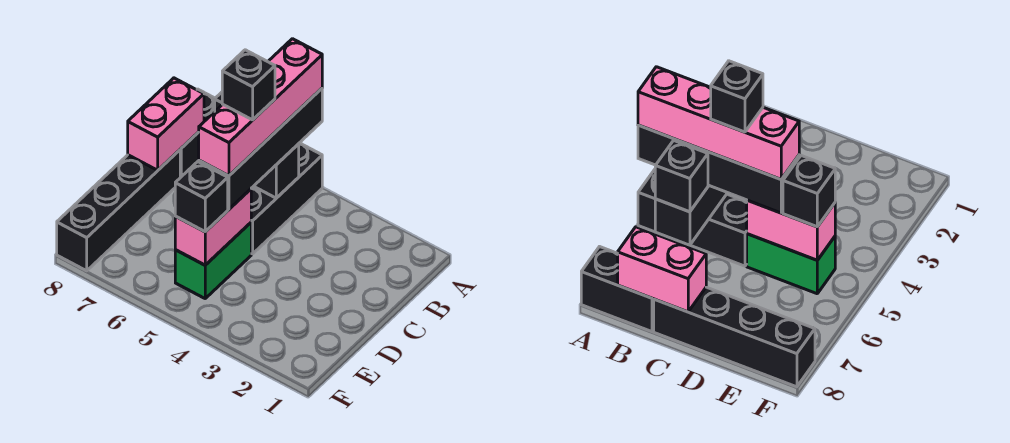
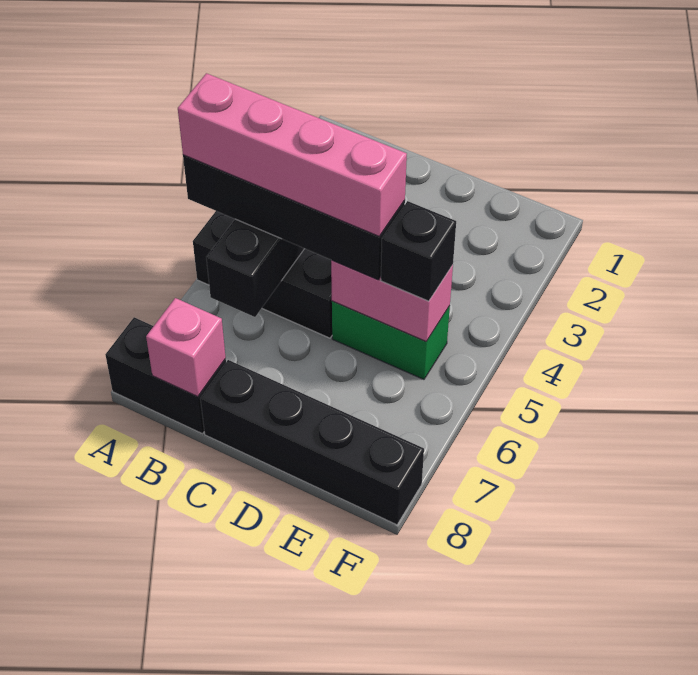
black brick B6 level 3 -> none
pink brick B8:C8 level 2 -> pink brick B8 level 2
black brick C5 level 5 -> none

